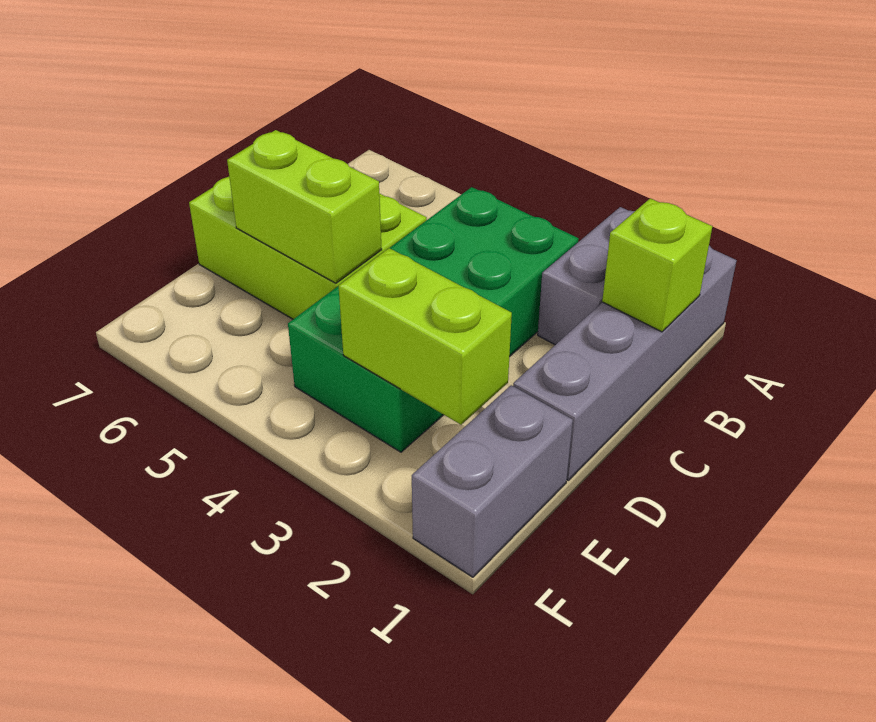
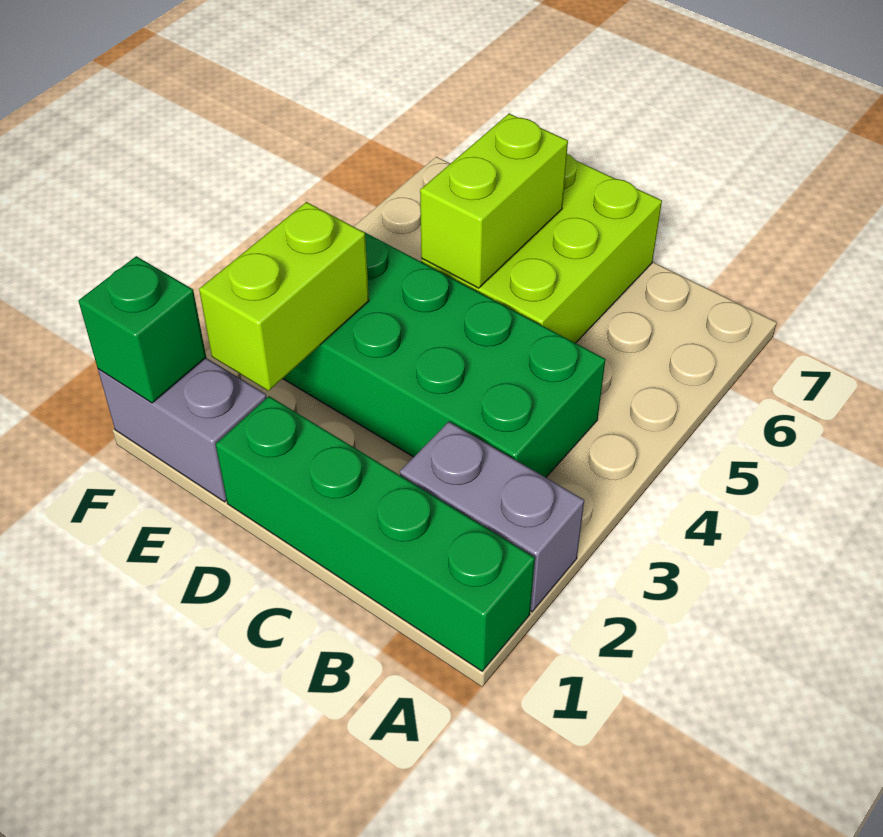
grey brick A1:D1 level 1 -> green brick A1:D1 level 1
lime brick B1 level 2 -> none
none -> green brick F1 level 2

